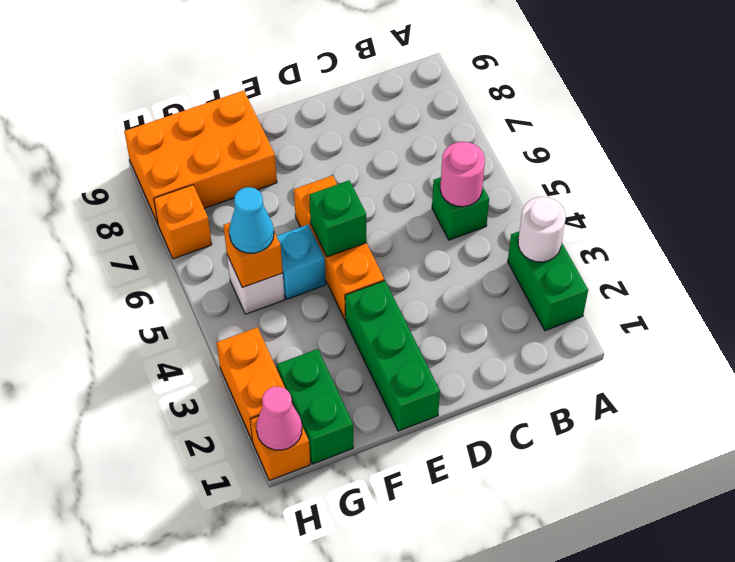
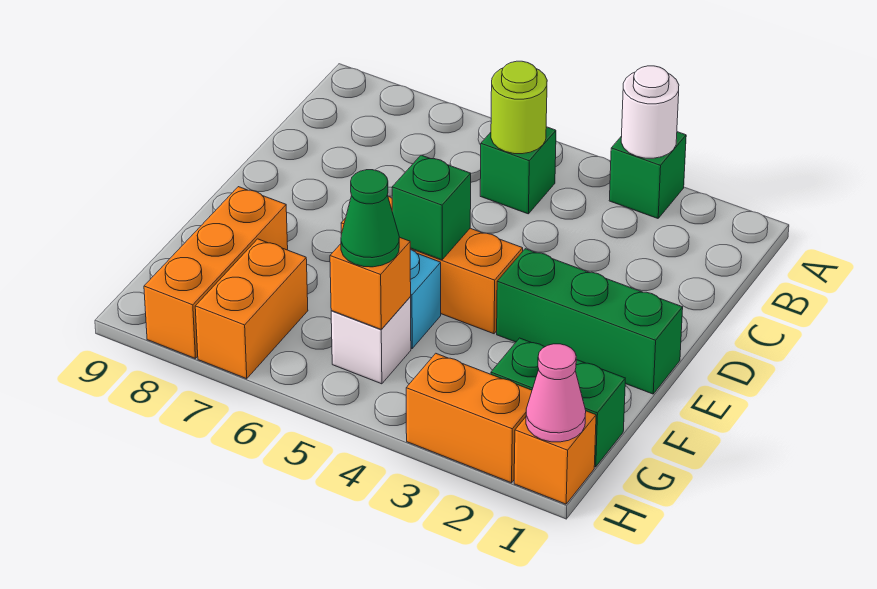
green brick A2:A3 level 1 -> green brick A3 level 1
pink round brick B5 level 2 -> lime round brick B5 level 2
orange brick F8:H9 level 1 -> orange brick F8:H8 level 1
cyan cone G5 level 3 -> green cone G5 level 3
orange brick H7 level 1 -> orange brick G7:H7 level 1

